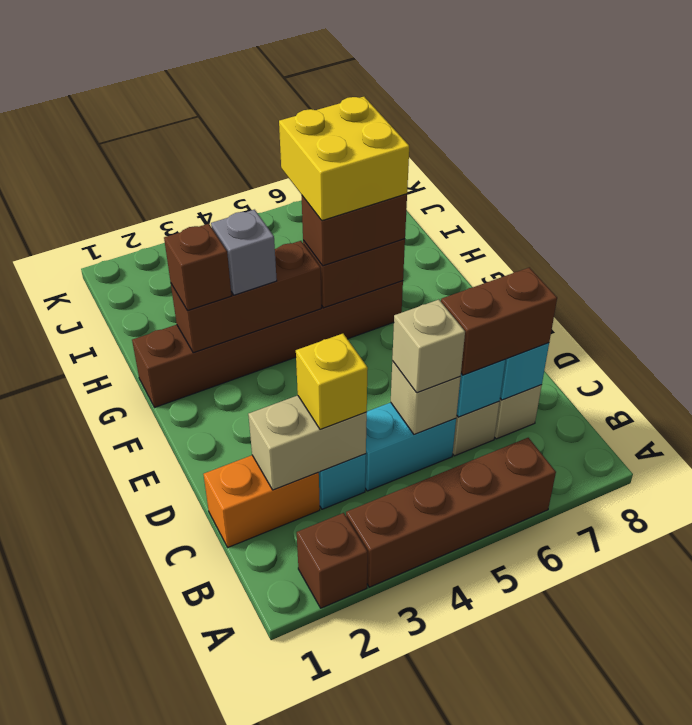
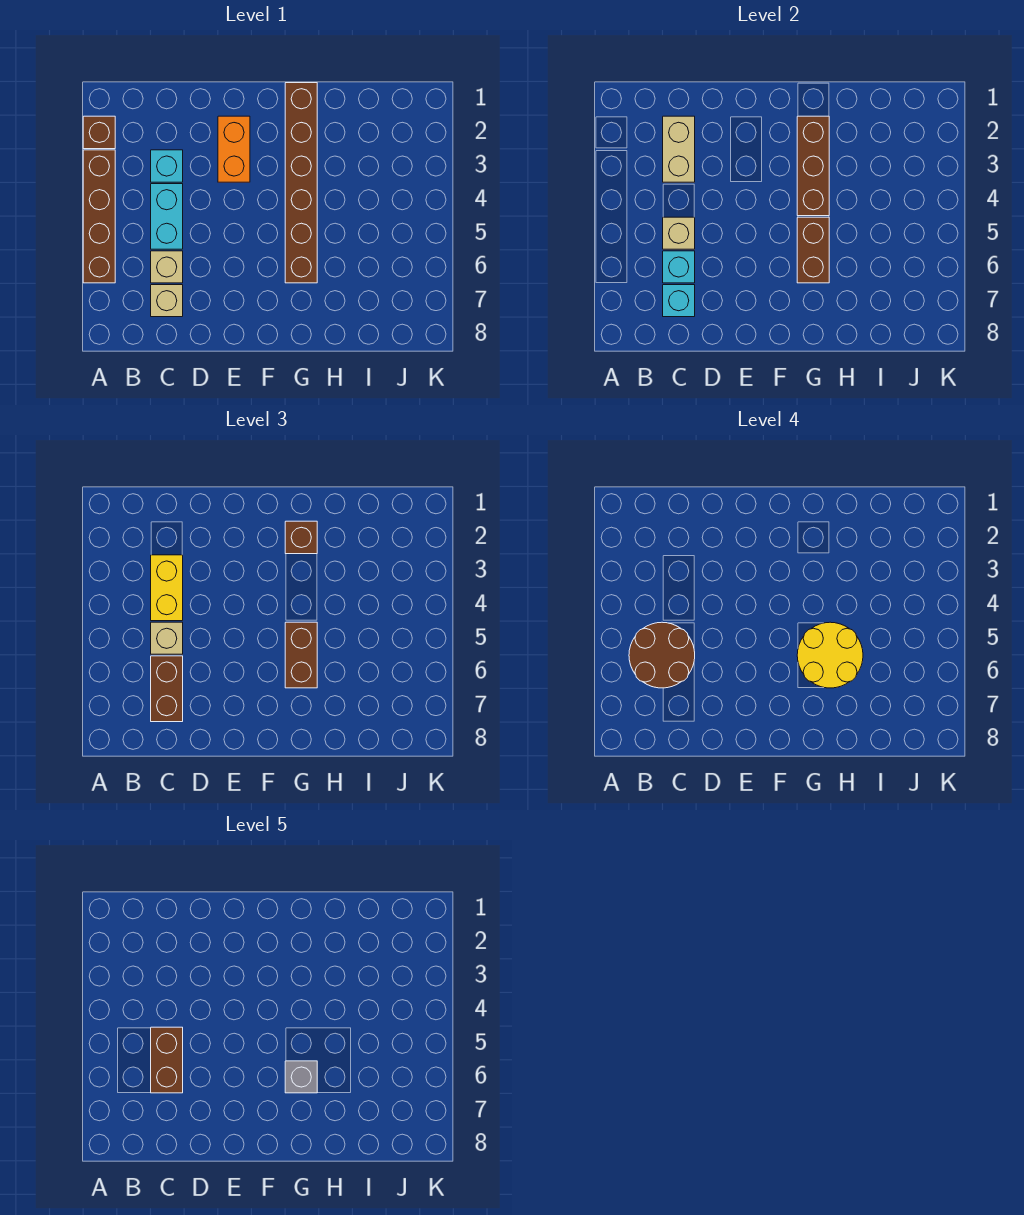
none -> brown round brick B5:C6 level 4
orange brick C1:C2 level 1 -> orange brick E2:E3 level 1
yellow brick C3 level 3 -> yellow brick C3:C4 level 3
none -> brown brick C5:C6 level 5
grey brick G3 level 3 -> grey brick G6 level 5
yellow brick G5:H6 level 4 -> yellow round brick G5:H6 level 4

